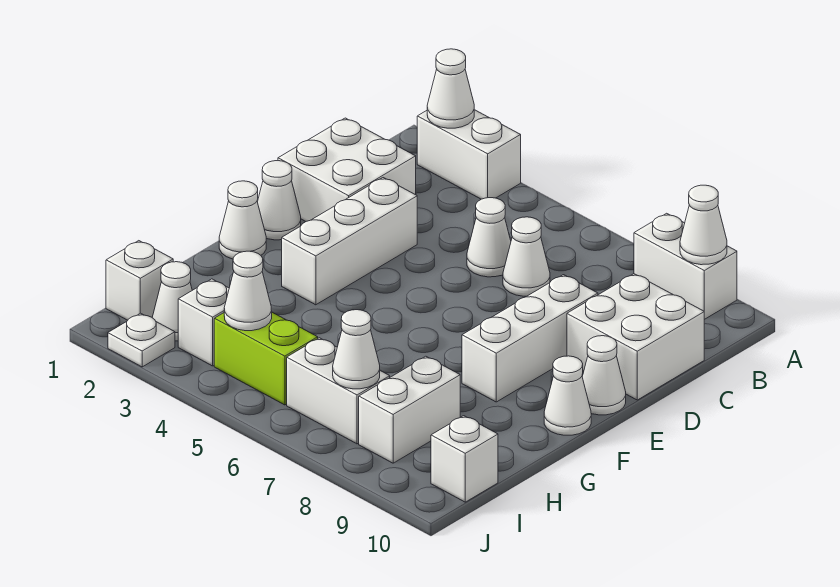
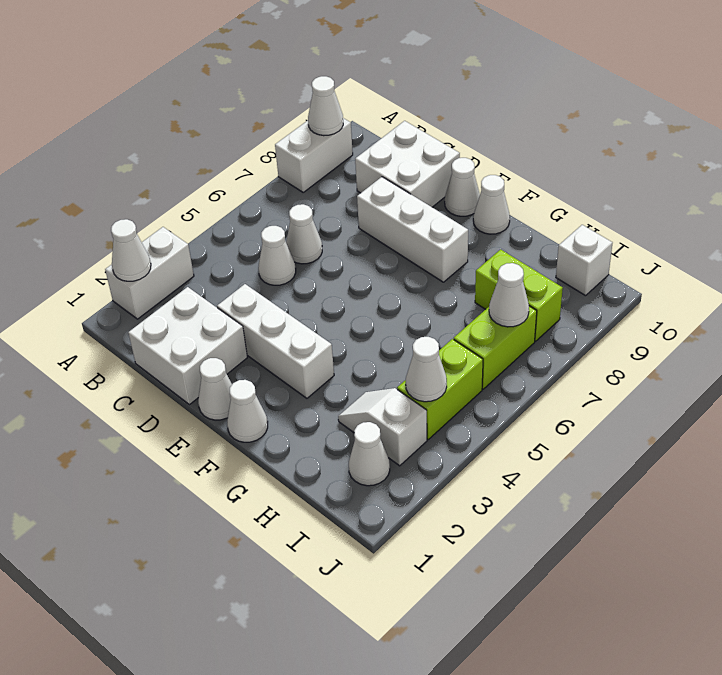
white brick H8:I8 level 1 -> lime brick H8:I8 level 1
white brick I1 level 1 -> none
white brick I6:I7 level 1 -> lime brick I6:I7 level 1
white plate J2 level 1 -> none

